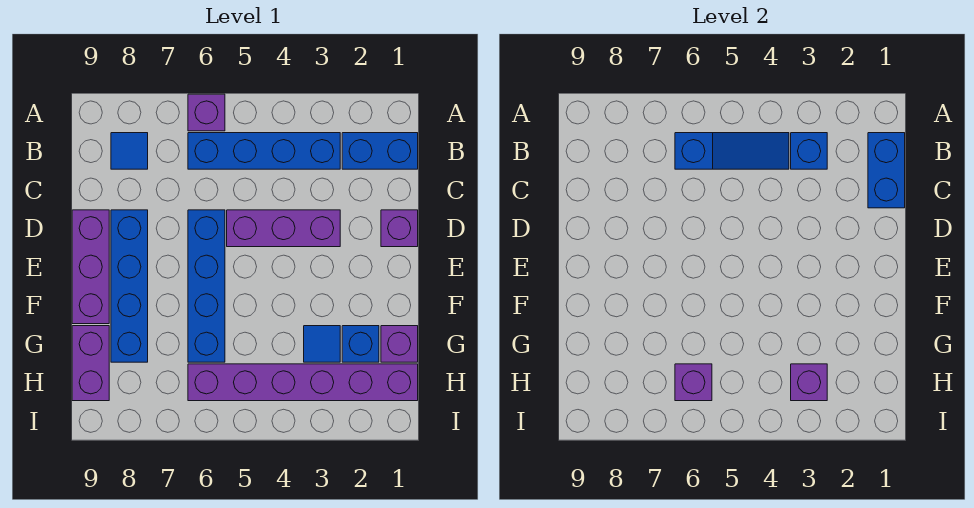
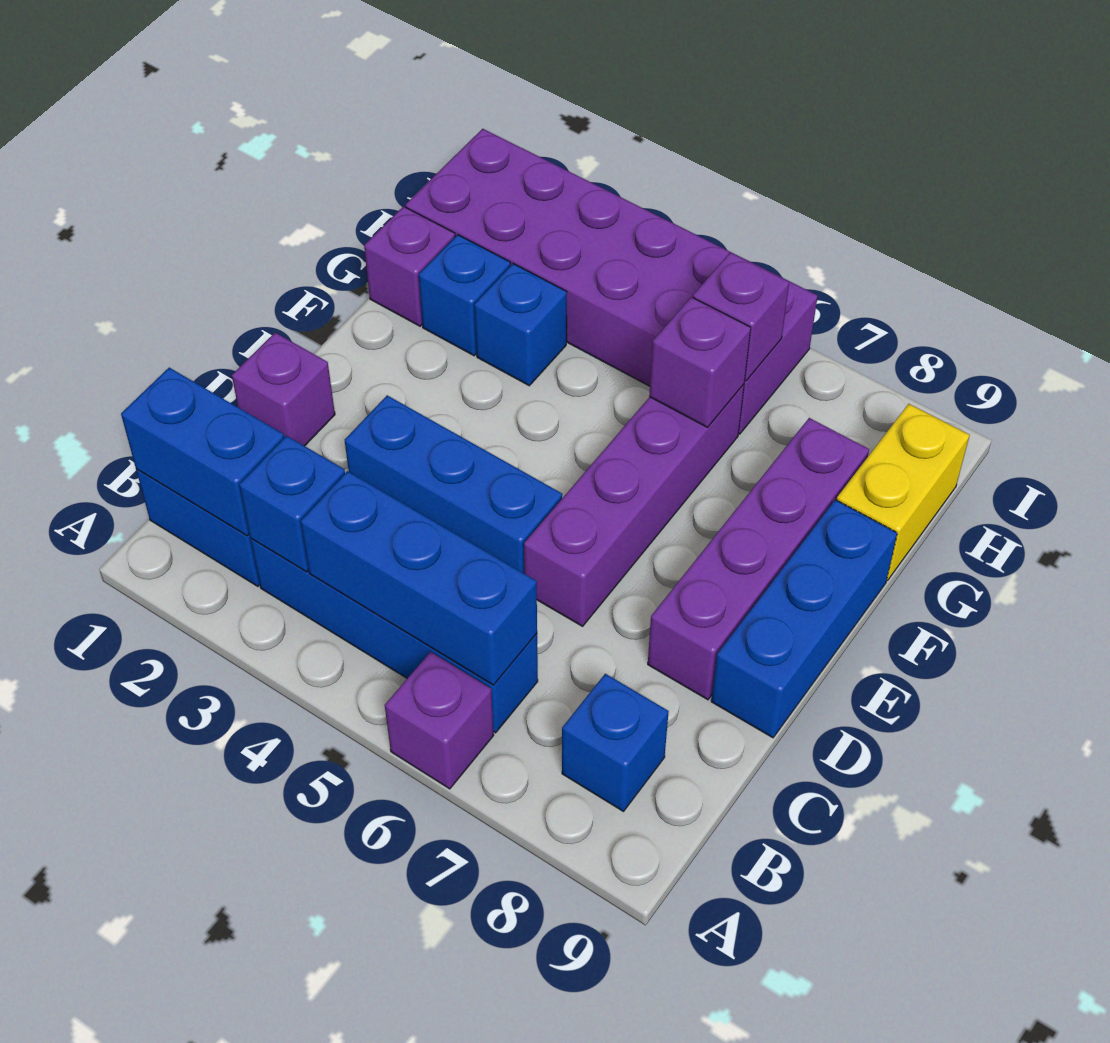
blue brick B1:C1 level 2 -> blue brick B1:B2 level 2
blue slope B4:B6 level 2 top 6 -> blue brick B4:B6 level 2
blue tile B8 level 1 -> blue brick B8 level 1
purple brick D3:D5 level 1 -> blue brick D3:D5 level 1
blue brick D6:G6 level 1 -> purple brick D6:G6 level 1
blue brick D8:G8 level 1 -> purple brick D8:G8 level 1
purple brick D9:F9 level 1 -> blue brick D9:F9 level 1
blue tile G3 level 1 -> blue brick G3 level 1
purple brick G9:H9 level 1 -> yellow brick G9:H9 level 1
purple brick H1:H6 level 1 -> purple brick H1:I6 level 1
purple brick H3 level 2 -> purple brick G6 level 2

